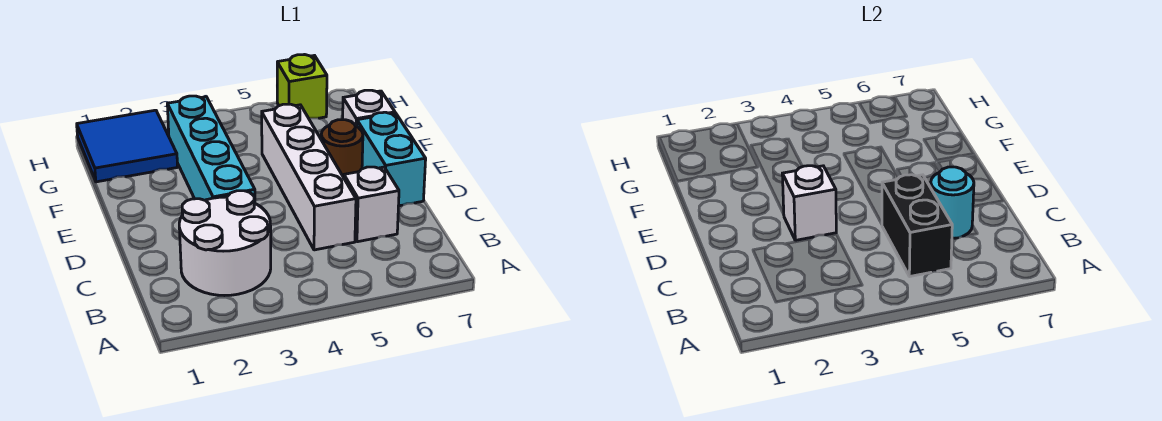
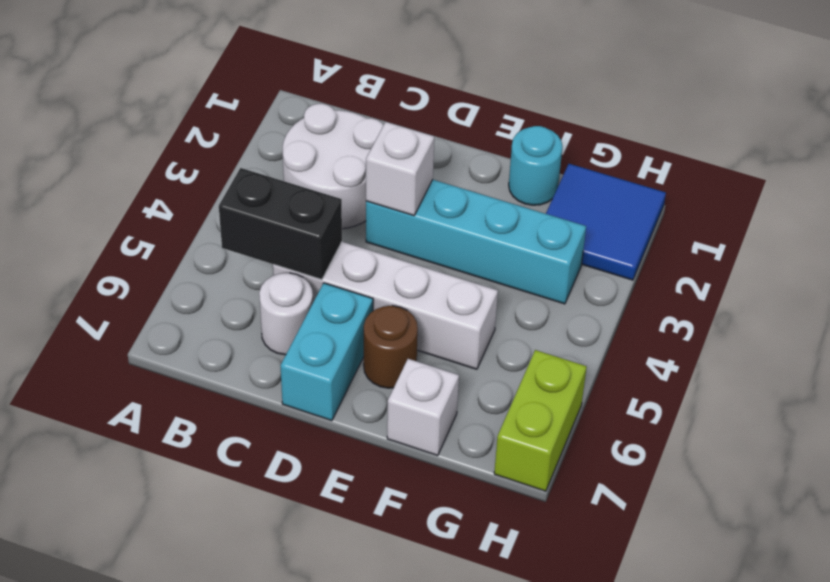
white brick C6 level 1 -> white round brick C6 level 1
cyan round brick C6 level 2 -> cyan round brick F1 level 1
cyan brick D7:E7 level 1 -> cyan brick D6:D7 level 1
lime brick H6 level 1 -> lime brick H6:H7 level 1

